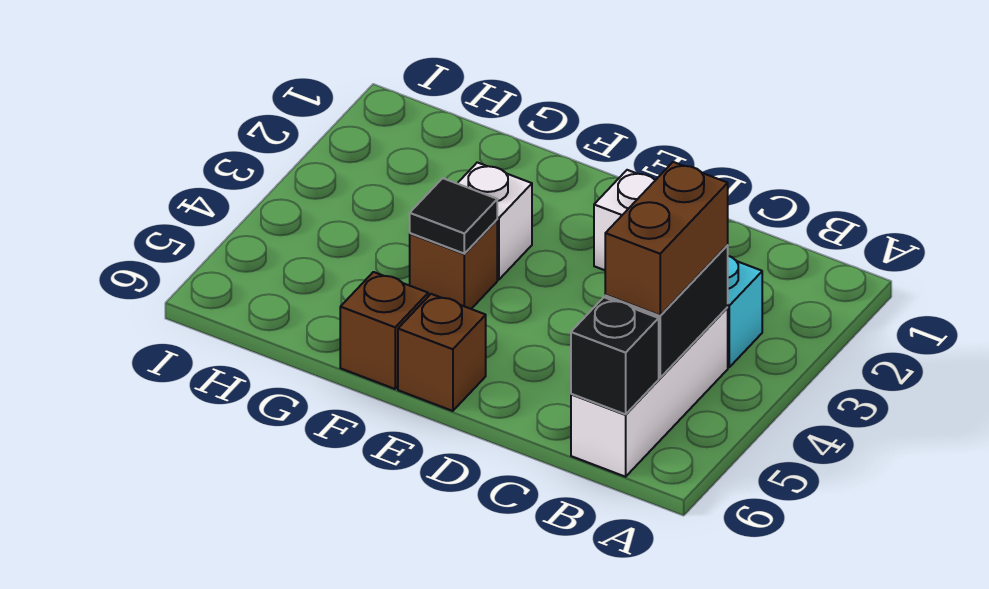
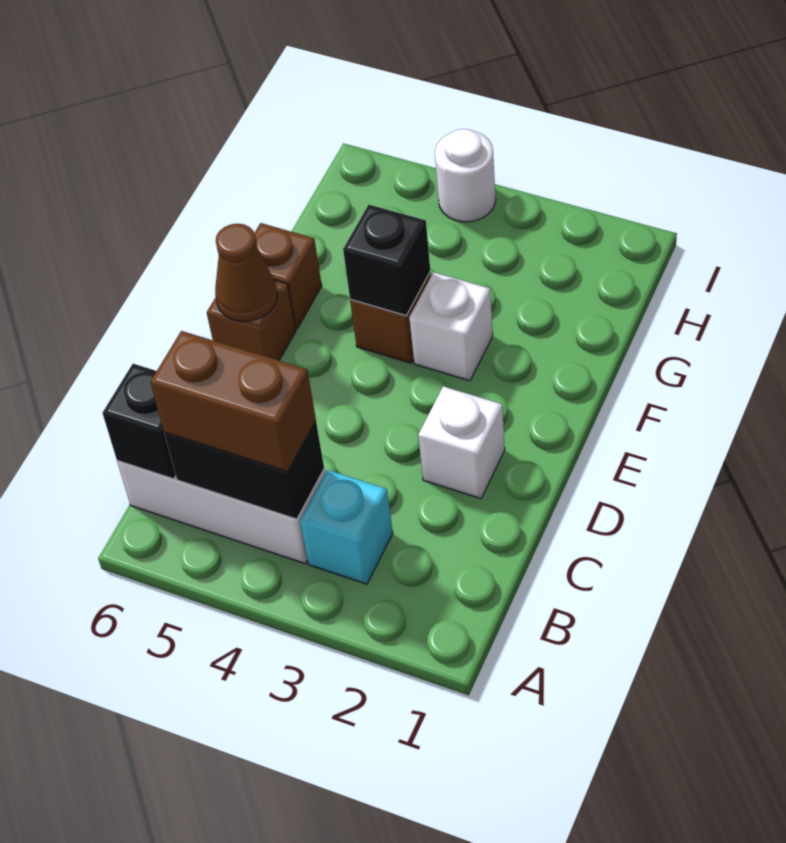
none -> brown cone E6 level 2
black tile F4 level 2 -> black brick F4 level 2
none -> white round brick I4 level 1

